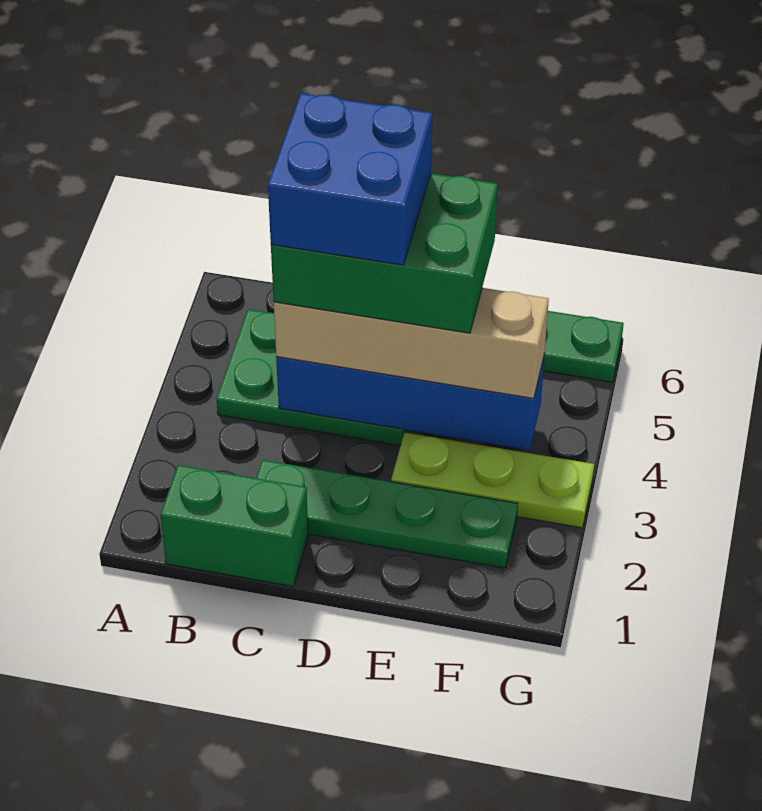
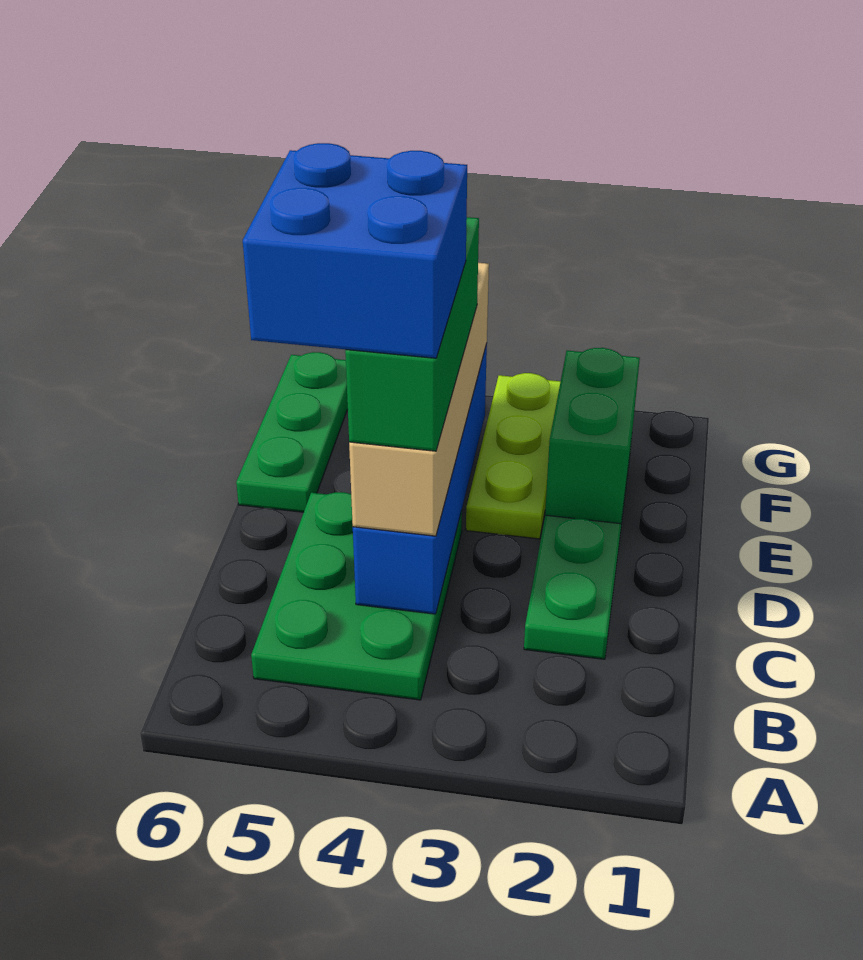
green brick B1:C1 level 1 -> green brick E2:F2 level 2
green brick C4:E5 level 4 -> green brick C4:E4 level 4

